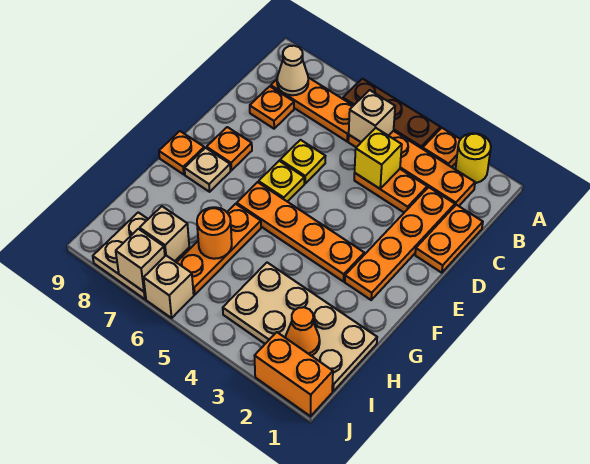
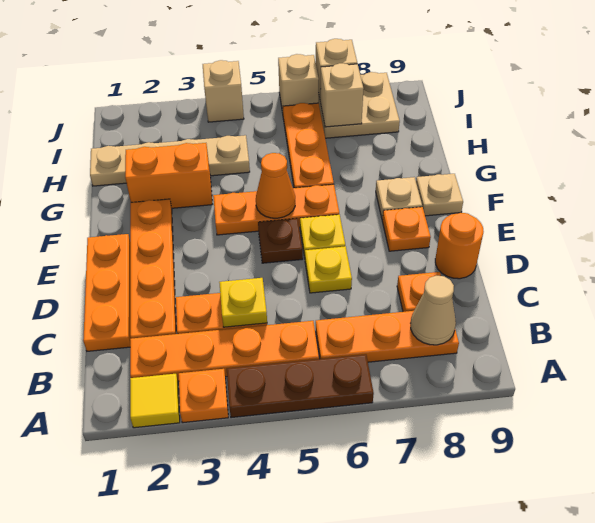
yellow round brick A2 level 1 -> yellow tile A2 level 1
tan brick B5 level 2 -> tan brick J4 level 1
orange plate C1:D1 level 1 -> orange plate C1:E1 level 1
yellow brick C4 level 2 -> yellow plate C4 level 2
none -> brown plate E5 level 1
orange plate F3:F6 level 1 -> orange plate F4:F6 level 1
orange plate F9 level 1 -> tan plate F9 level 1
tan plate H1:I4 level 1 -> tan plate H1:H4 level 1
orange round brick H6 level 2 -> orange round brick D9 level 1
orange cone I2 level 2 -> orange cone F5 level 2
orange brick J1:J2 level 1 -> orange brick G2:G3 level 1

